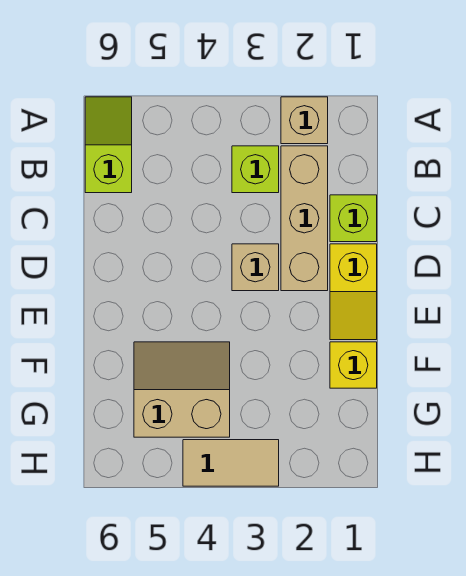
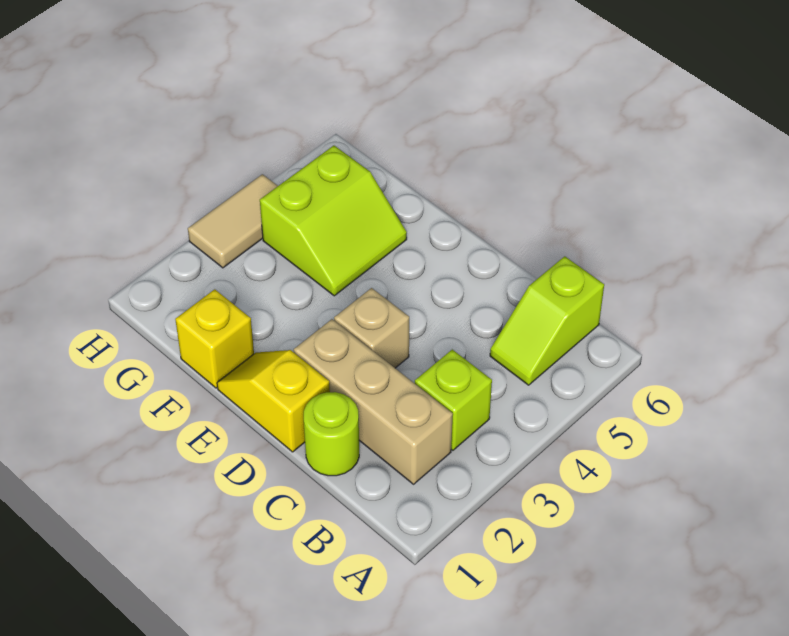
tan brick A2 level 1 -> none
lime slope A6:B6 level 1 top B -> lime slope B5:B6 level 1 top 6
lime brick C1 level 1 -> lime round brick C1 level 1
tan slope F4:G5 level 1 top G -> lime slope F4:G5 level 1 top G

